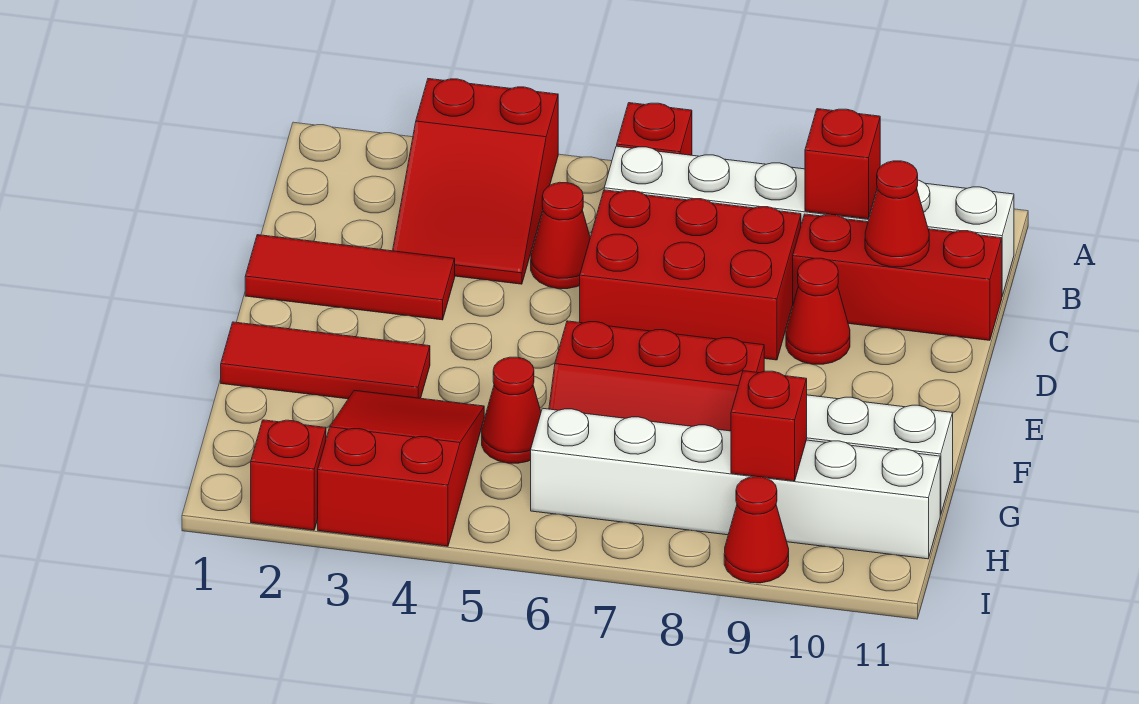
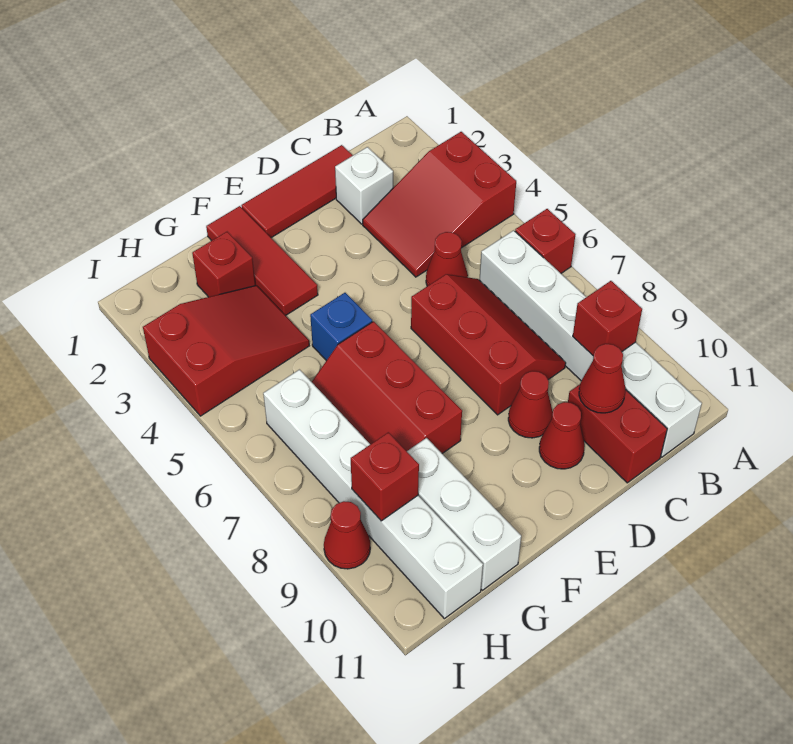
none -> white brick C2 level 1
red brick C6:D8 level 1 -> red slope C6:D8 level 1 top D
red brick C9:C11 level 1 -> red brick C10:C11 level 1
red tile D1:D3 level 1 -> red tile C1:E1 level 1
none -> blue brick F5 level 1
red cone G5 level 1 -> red cone D10 level 1
red brick I2 level 1 -> red brick G2 level 1

